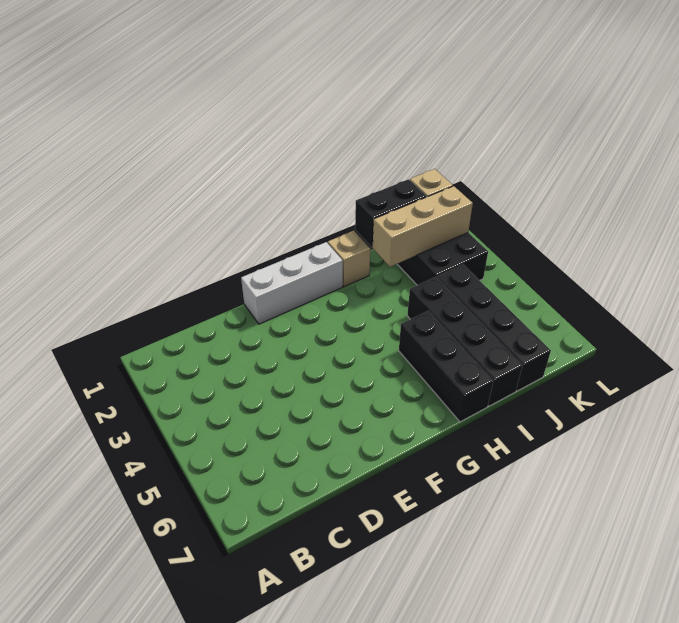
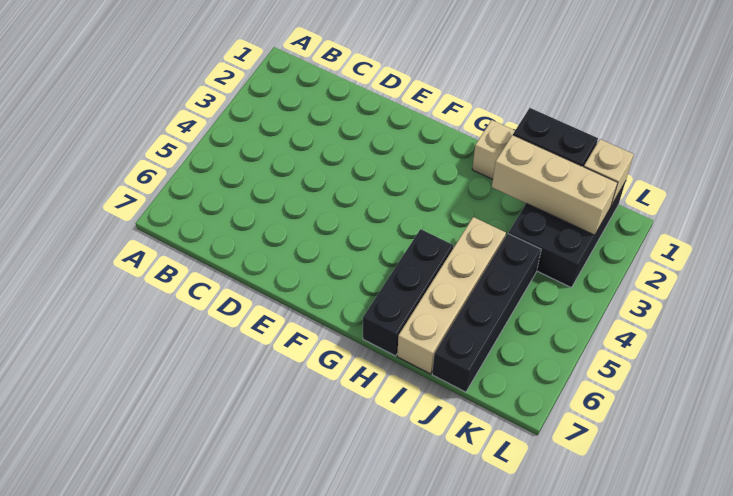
white brick E1:G1 level 1 -> none
black brick I4:I7 level 1 -> tan brick I4:I7 level 1

